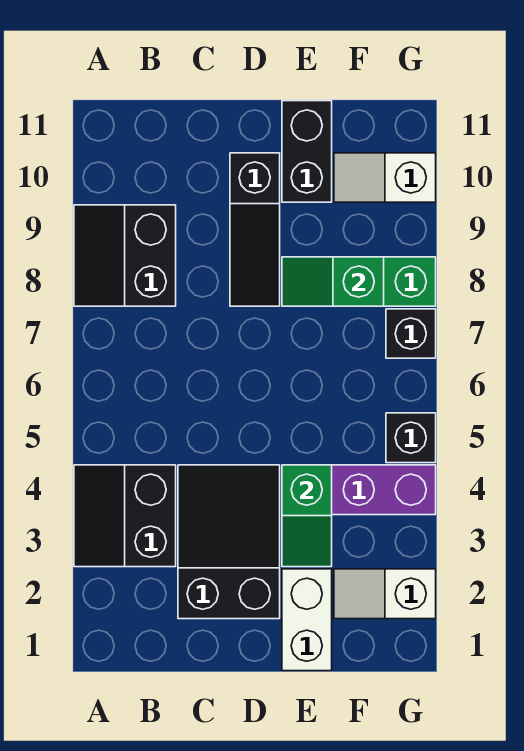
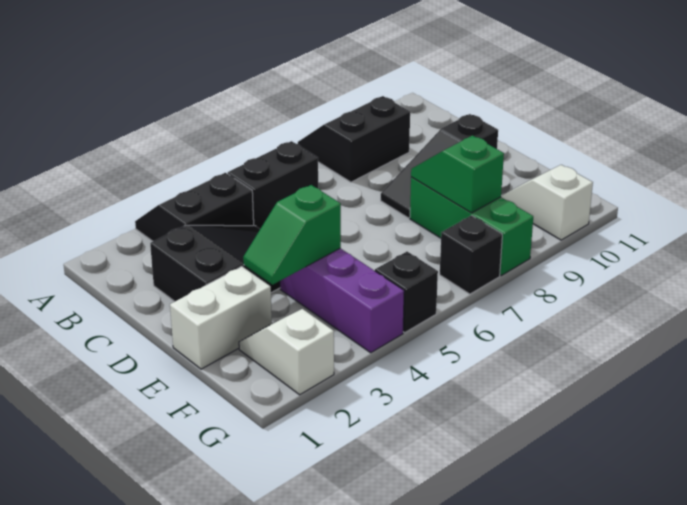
black brick E10:E11 level 1 -> black brick B5:B6 level 1

